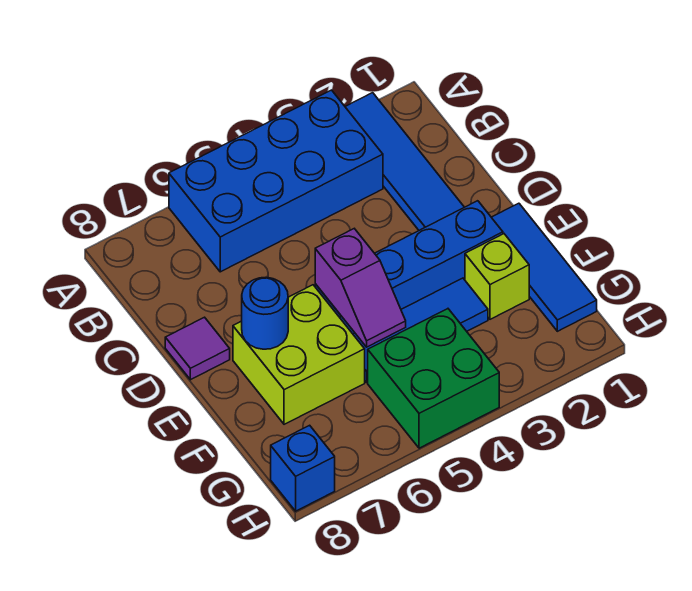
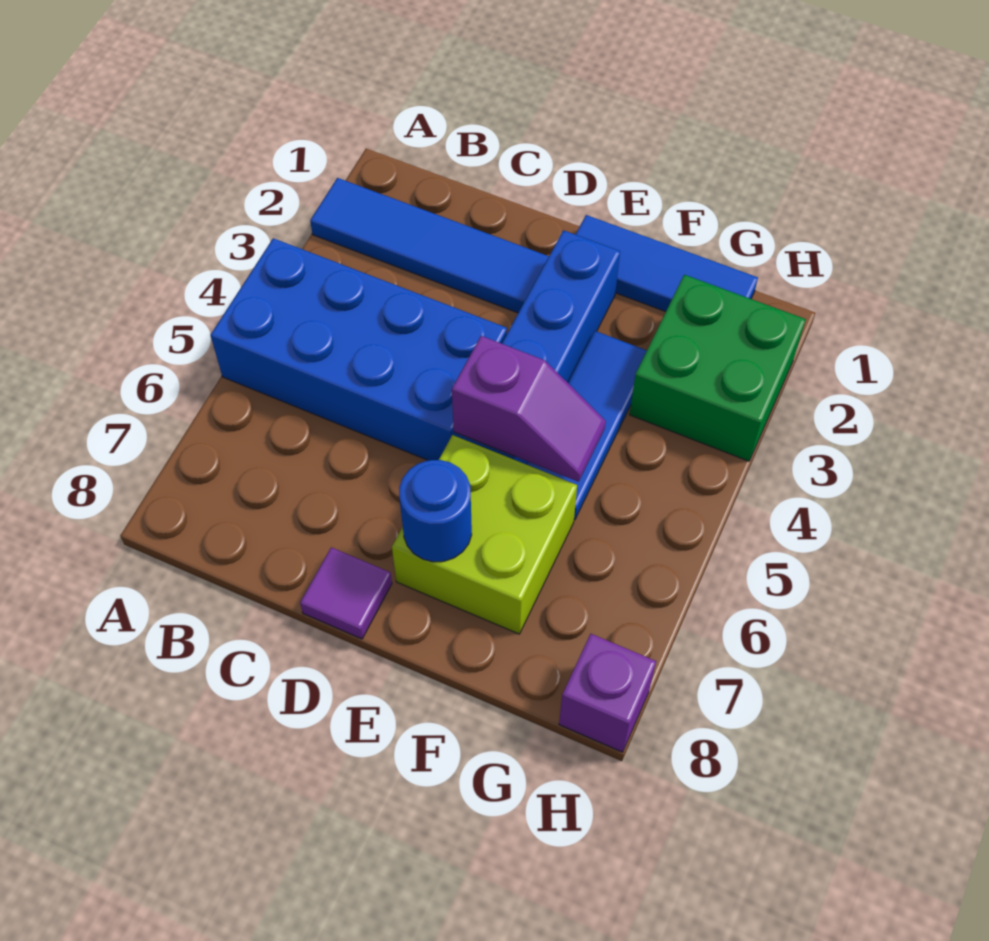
blue brick A3:B6 level 1 -> blue brick A4:D5 level 1
lime brick F2 level 1 -> none
green brick G4:H5 level 1 -> green brick G2:H3 level 1
blue brick H8 level 1 -> purple brick H8 level 1

